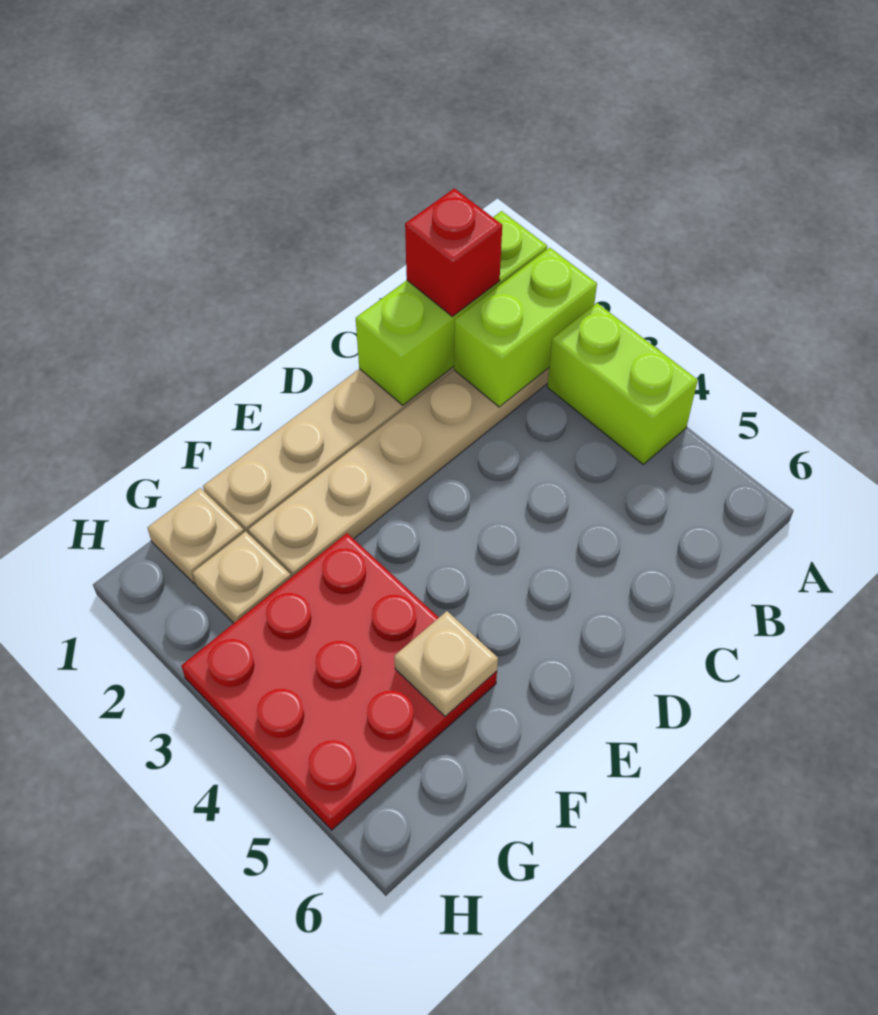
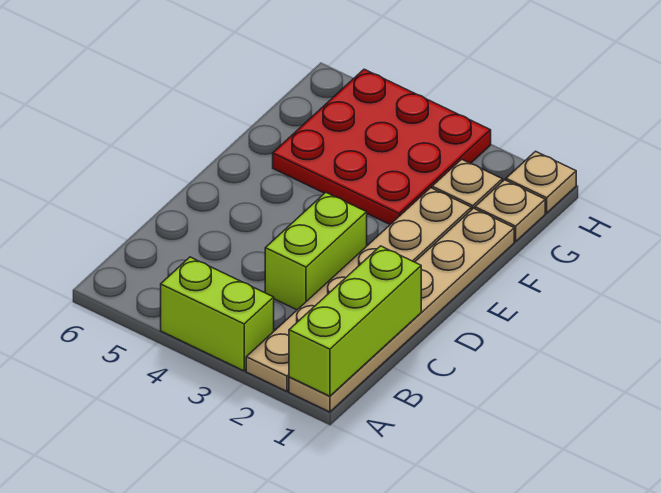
lime brick A2:B2 level 2 -> lime brick C3:D3 level 1
red brick B1 level 3 -> none
tan plate F5 level 2 -> tan plate H1 level 1

